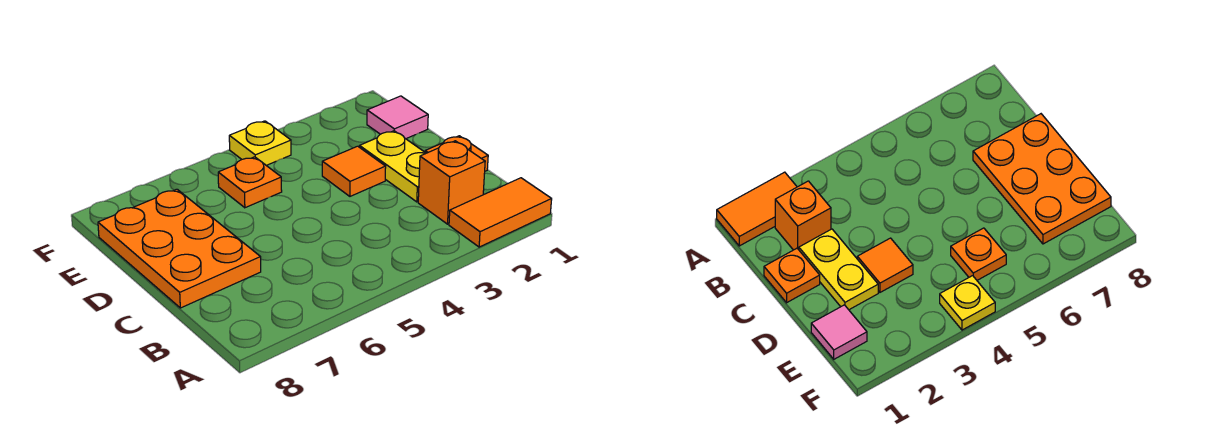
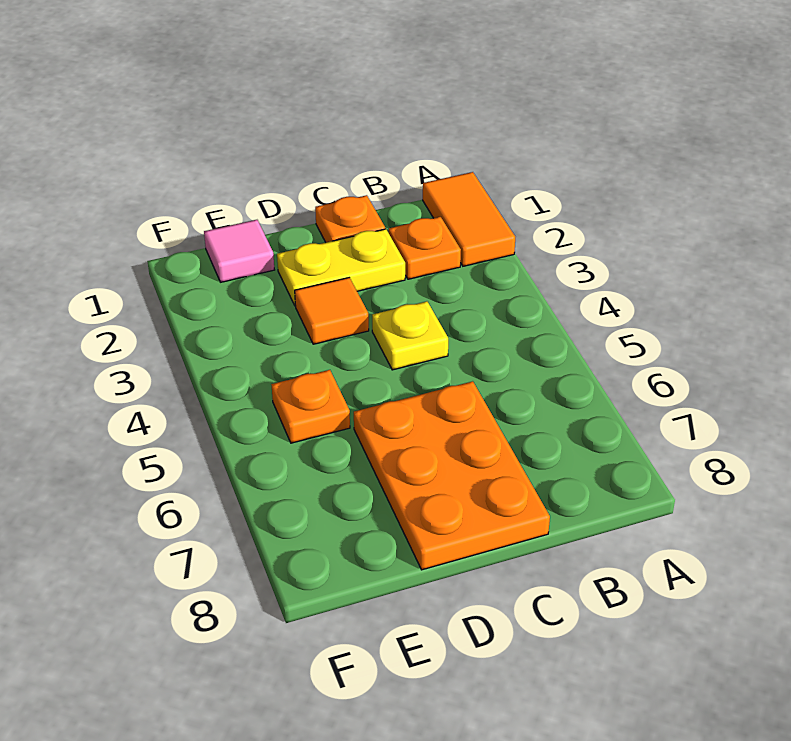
orange brick B2 level 1 -> orange plate B2 level 1
orange plate C7:E8 level 1 -> orange plate C6:D8 level 1
yellow plate F4 level 1 -> yellow plate C4 level 1

